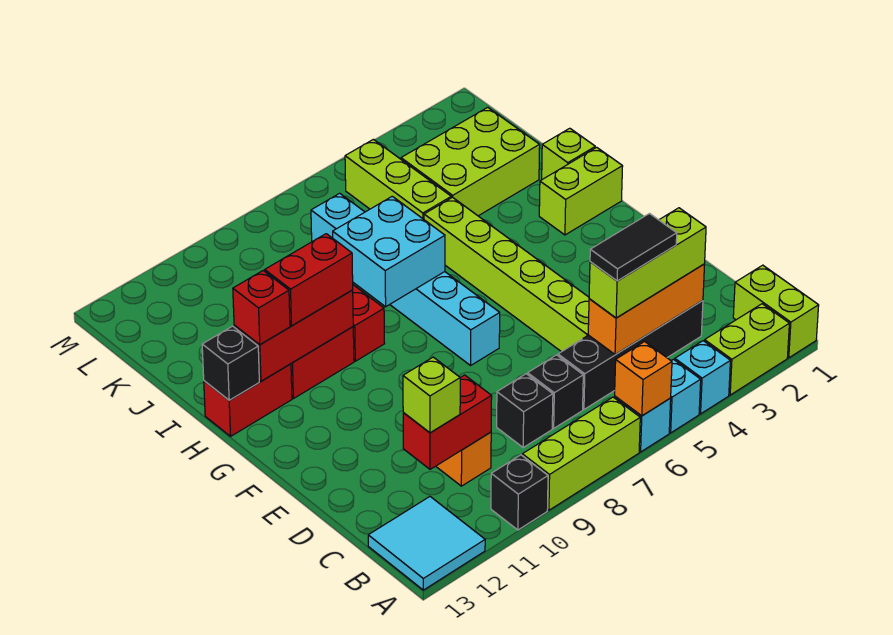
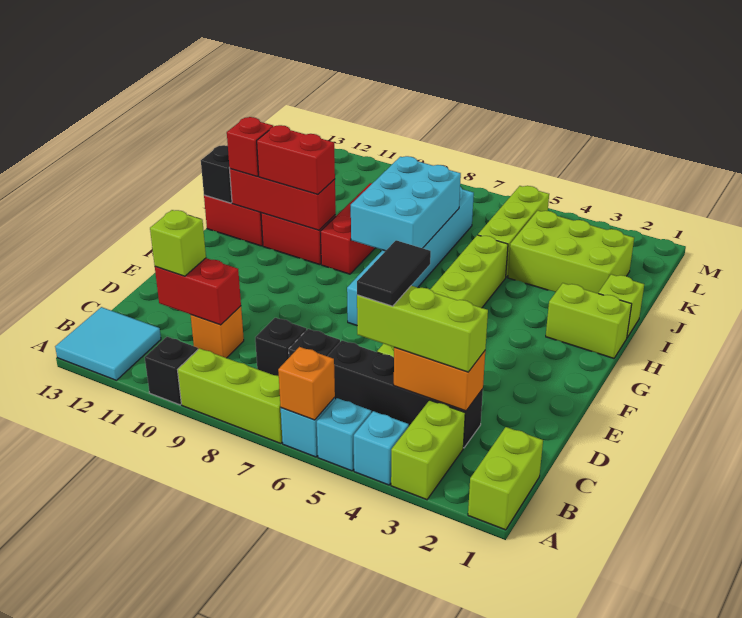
lime brick A2:A3 level 1 -> lime brick A3:B3 level 1
orange brick C3:C5 level 2 -> orange brick C3:C4 level 2
black tile C4:C5 level 4 -> black tile C5:D5 level 4
cyan brick H7:I8 level 2 -> cyan brick H7:J8 level 2

